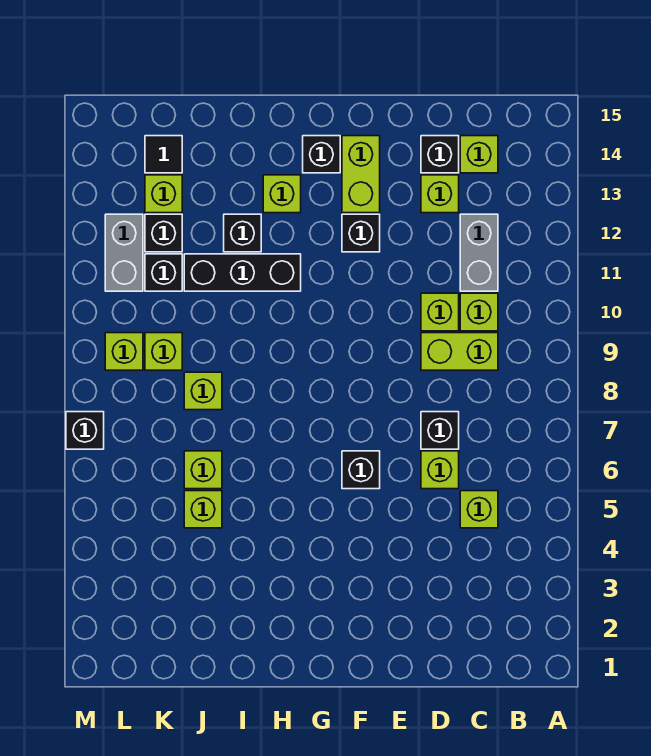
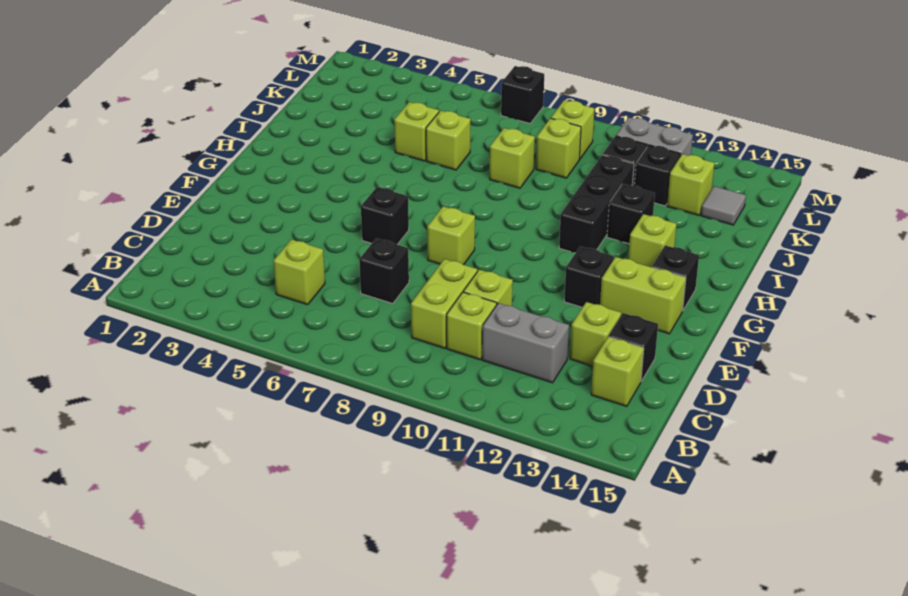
lime brick D6 level 1 -> lime brick F8 level 1
black tile K14 level 1 -> grey tile K14 level 1

